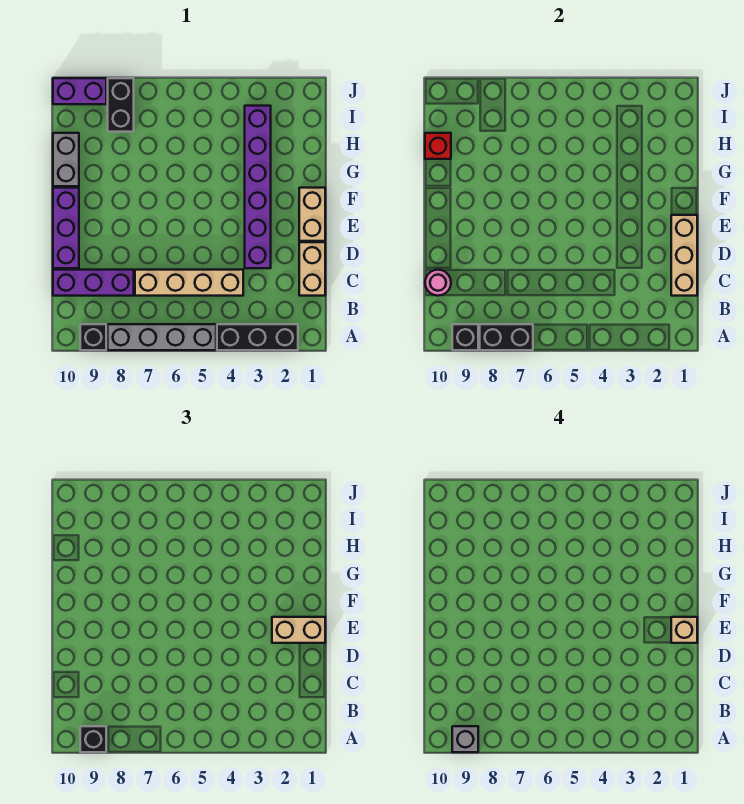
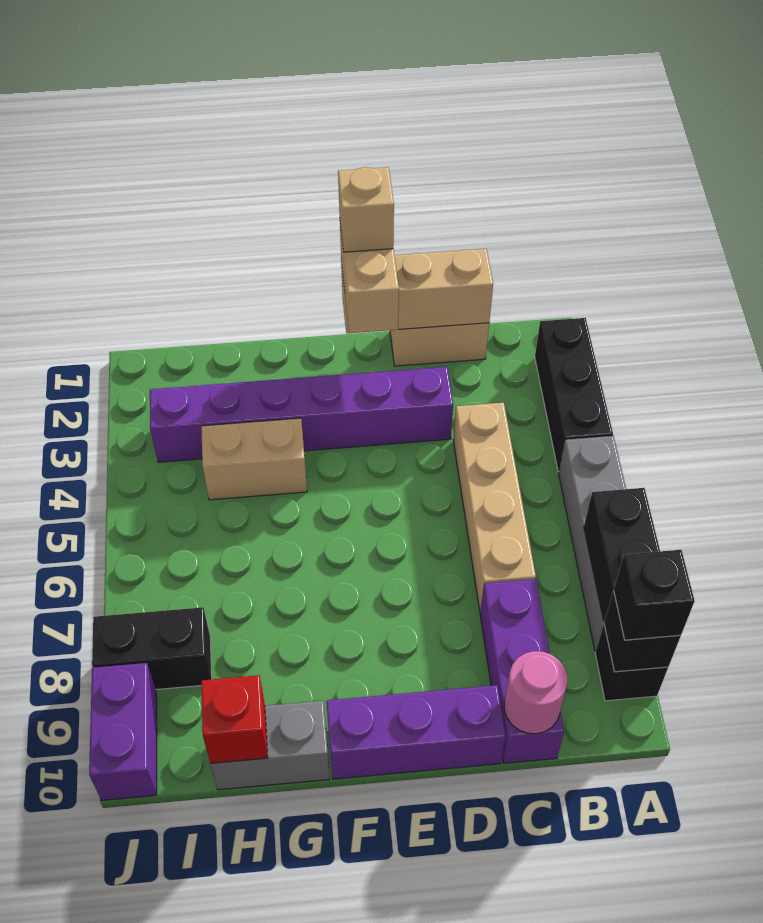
grey brick A9 level 4 -> none
tan brick E1:F1 level 1 -> tan brick G4:H4 level 1

